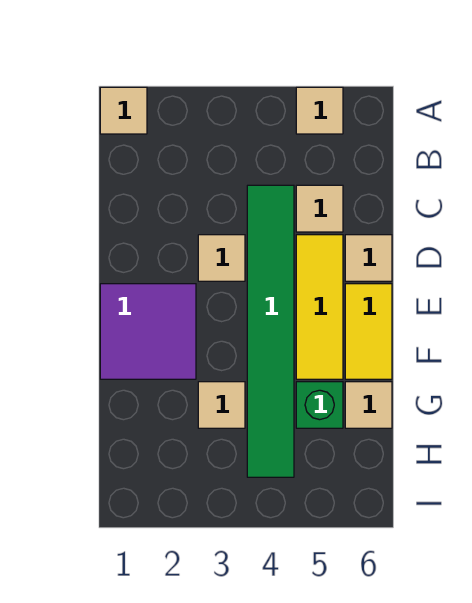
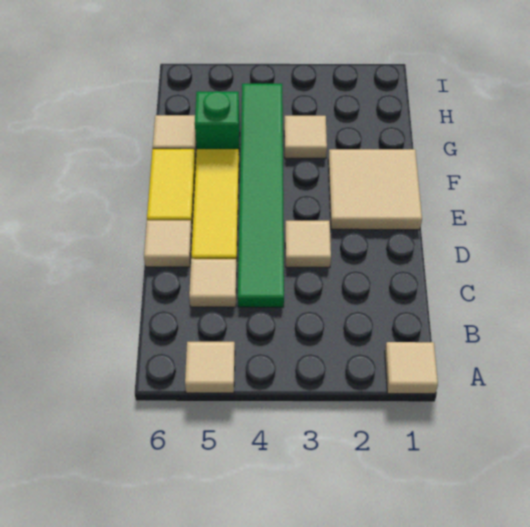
purple tile E1:F2 level 1 -> tan tile E1:F2 level 1

